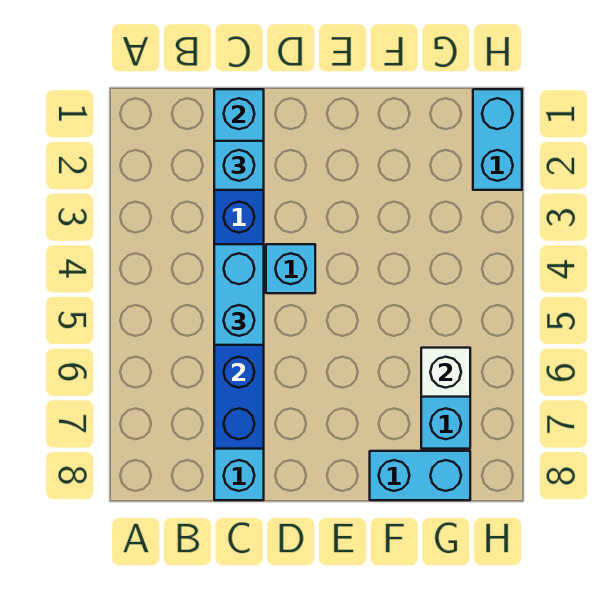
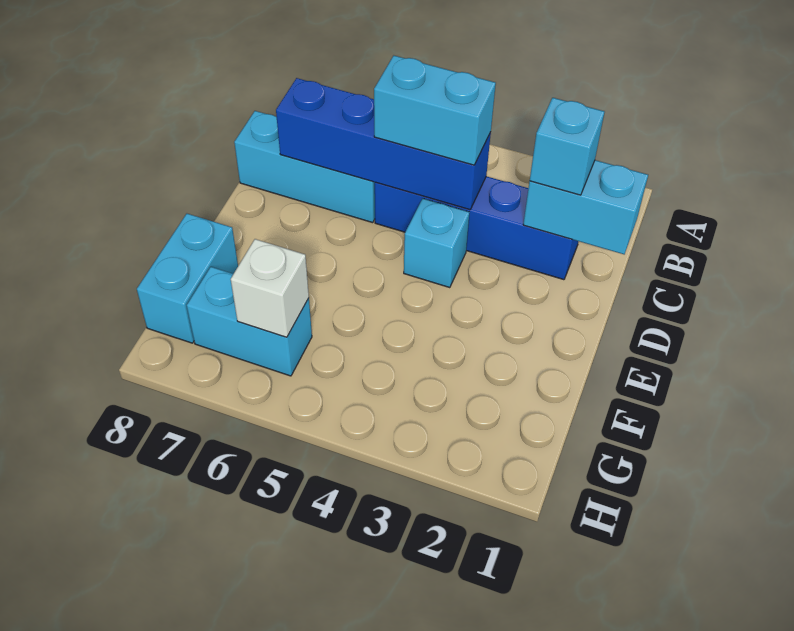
cyan brick H1:H2 level 1 -> none

